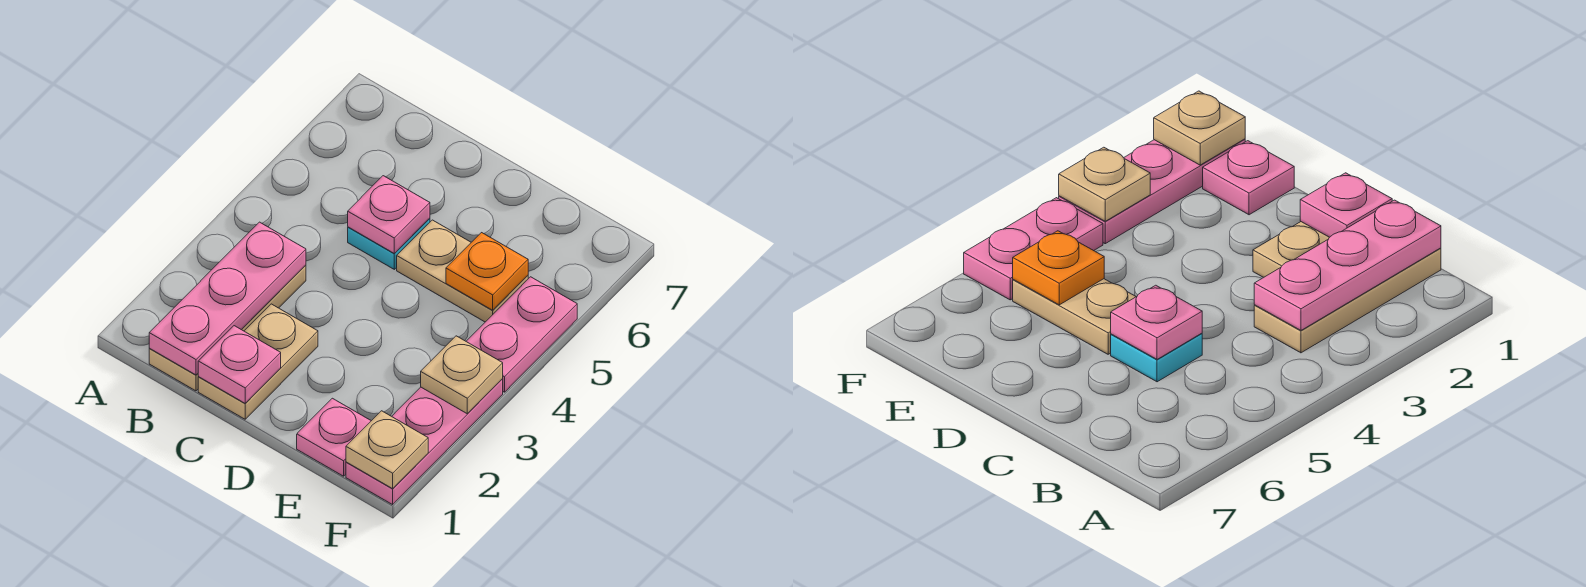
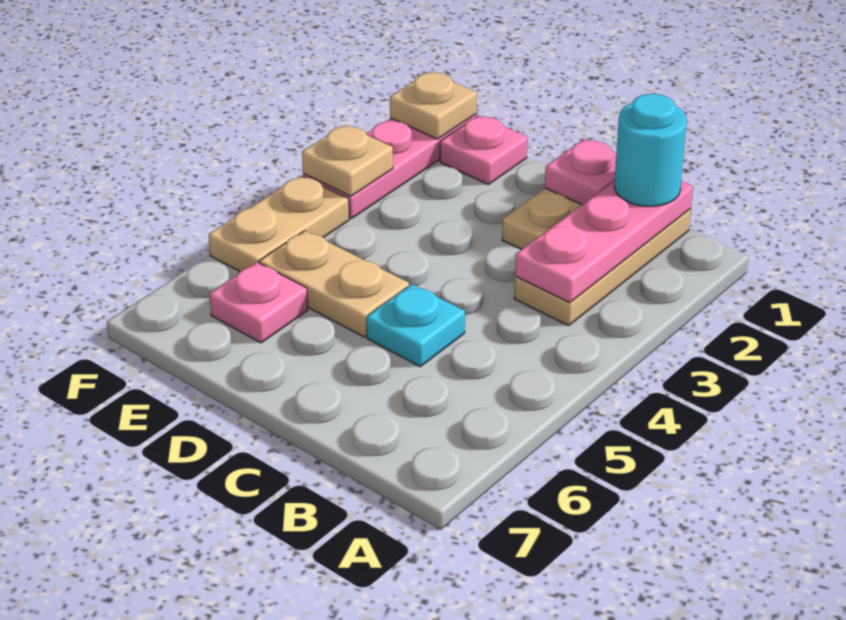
none -> cyan round brick B1 level 3
pink plate C5 level 2 -> pink plate E6 level 1
orange plate E5 level 2 -> none
pink plate F4:F5 level 1 -> tan plate F4:F5 level 1

